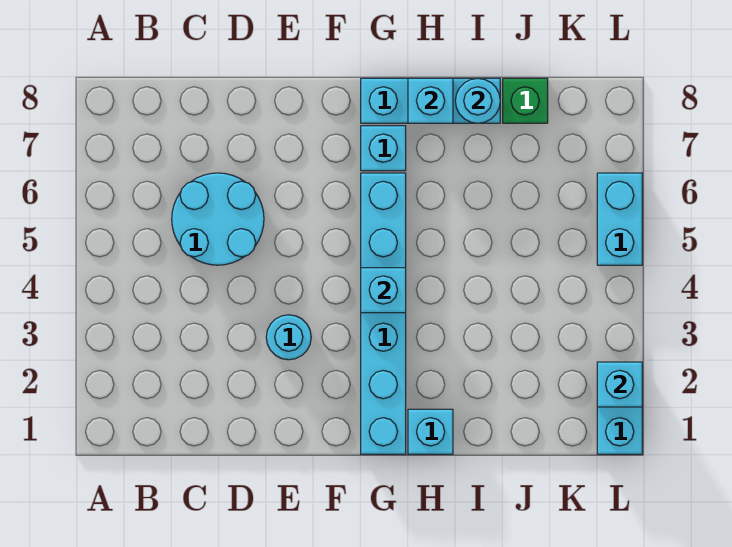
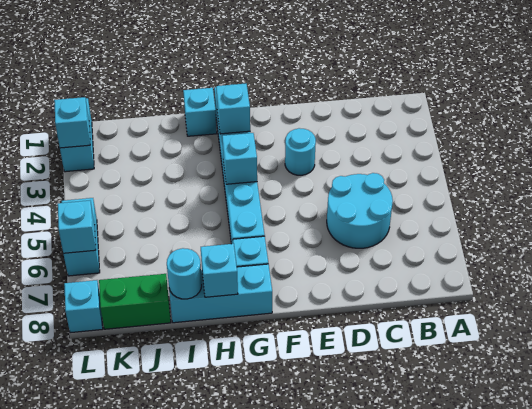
none -> cyan brick G2 level 2
green brick J8 level 1 -> green brick J8:K8 level 1
none -> cyan brick L6 level 2
none -> cyan brick L8 level 1

